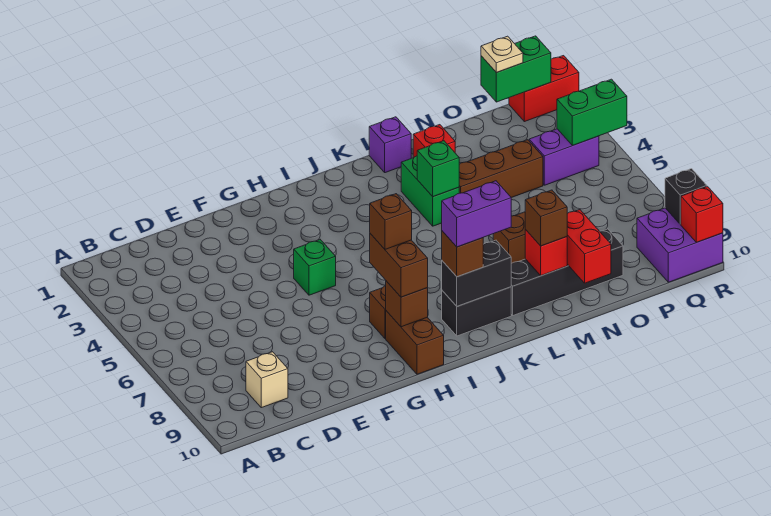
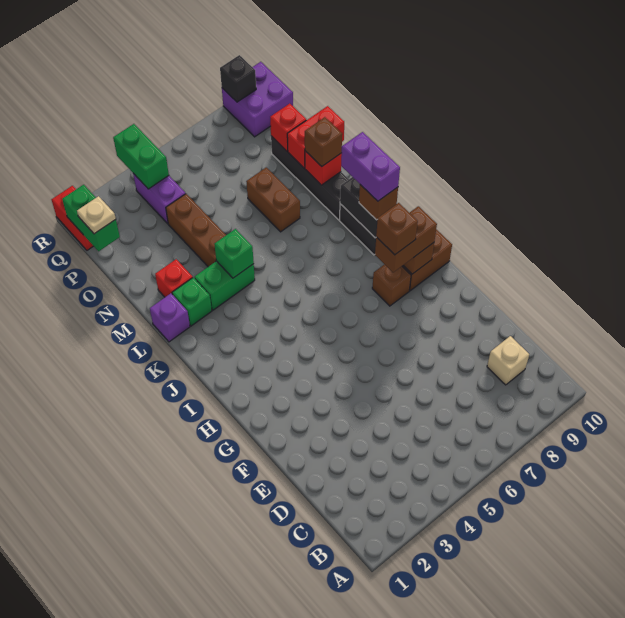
green brick G5 level 1 -> green brick L2 level 1
red brick R10 level 2 -> red brick O9 level 2

